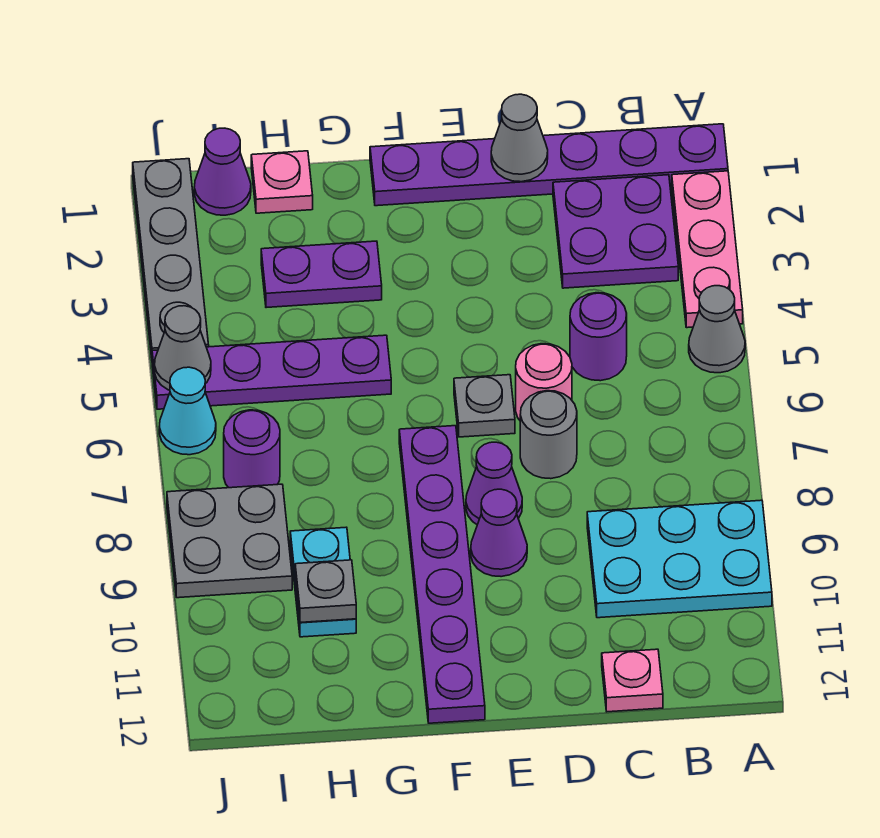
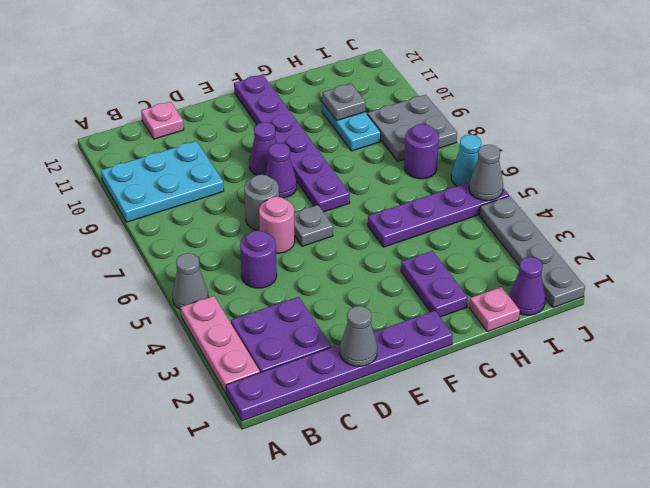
purple plate G3:H3 level 1 -> purple plate G2:G3 level 1

